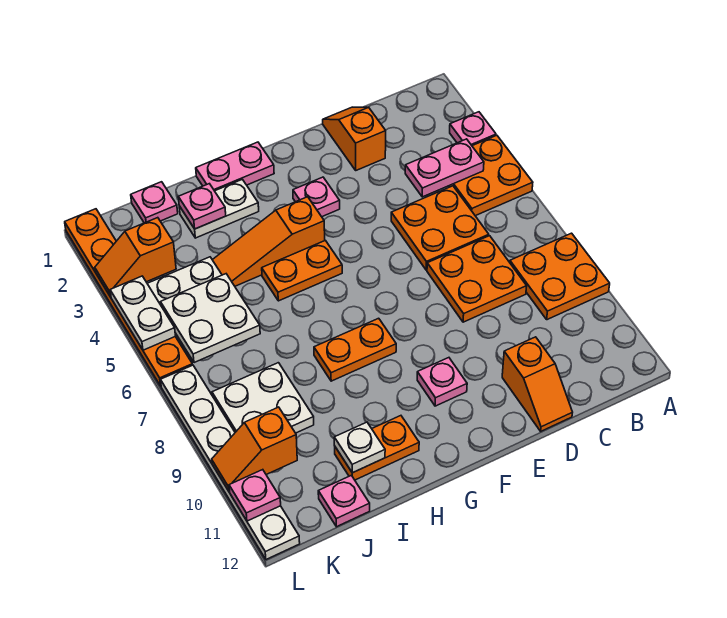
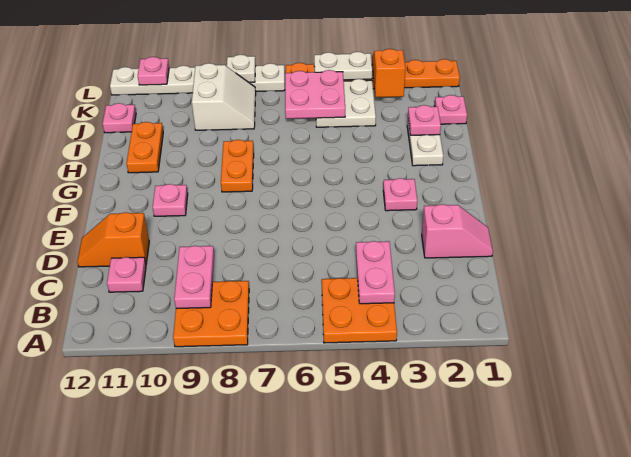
pink plate A3 level 1 -> pink plate C11 level 1
orange plate C5:D6 level 1 -> none
orange plate C7:D8 level 1 -> none
orange slope D1:D2 level 1 top 2 -> pink slope D1:D2 level 1 top 2
pink plate G1:H1 level 1 -> pink plate B9:C9 level 2
orange slope G4:I4 level 1 top G -> none
orange plate G5:H5 level 1 -> none
white plate I11 level 2 -> white plate L8 level 2
white plate J5:K6 level 2 -> pink plate J5:K6 level 2
white plate J8:K9 level 1 -> white slope J8:K9 level 1 top 9
orange slope K10:L10 level 2 top K -> none

